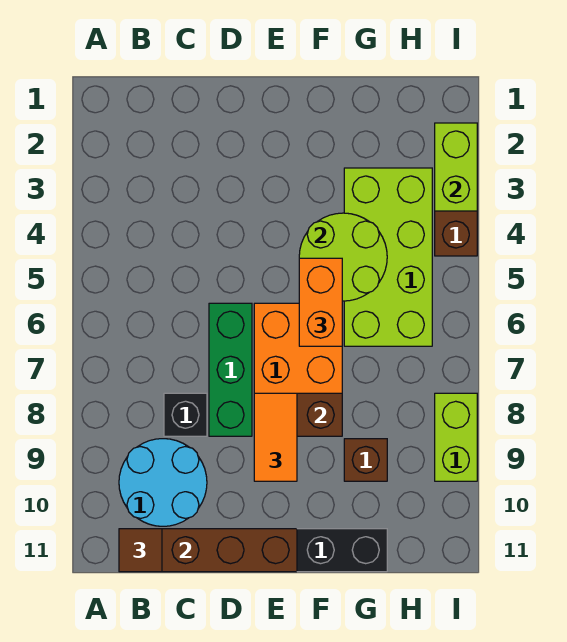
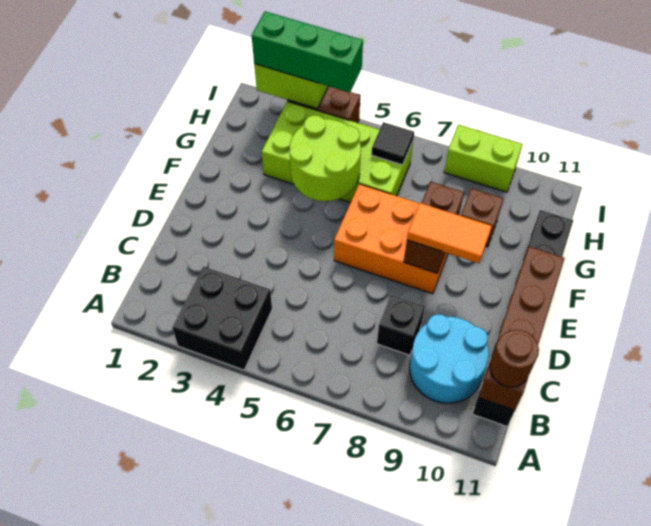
none -> black brick A3:B4 level 1
brown tile B11 level 3 -> brown round brick B11 level 3
green brick D6:D8 level 1 -> green brick I2:I4 level 3
orange brick F5:F6 level 3 -> none
none -> black tile H6 level 2

